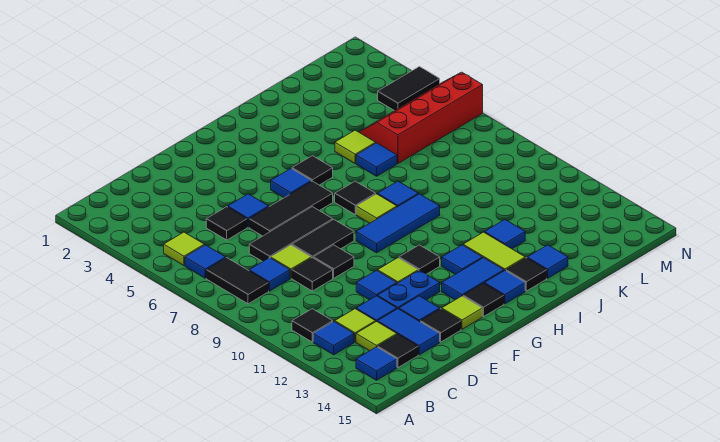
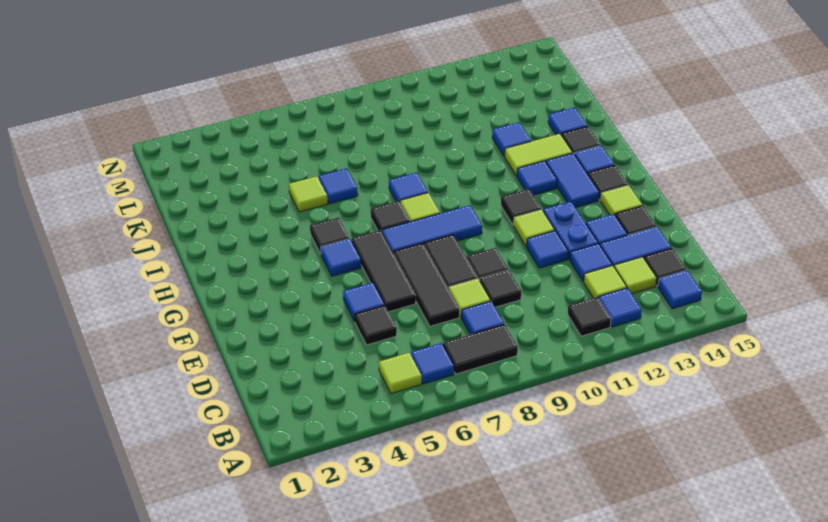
blue tile G9:I9 level 1 -> blue tile G7:G9 level 1
red slope K5:N6 level 1 top 6 -> none
black tile M4:N4 level 1 -> none

